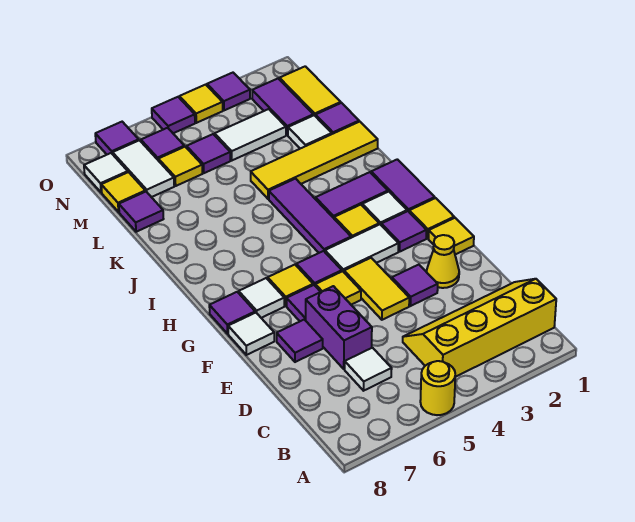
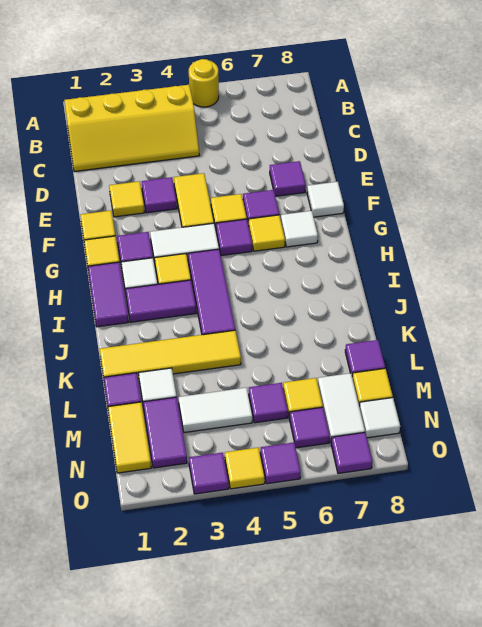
white tile C6 level 1 -> none
purple brick D6:E6 level 1 -> none
yellow cone E2 level 1 -> yellow tile E2 level 1
purple tile G8 level 1 -> none

